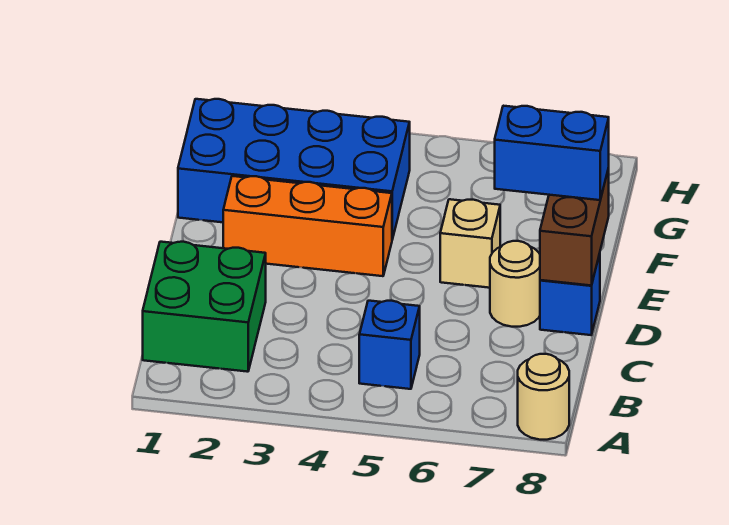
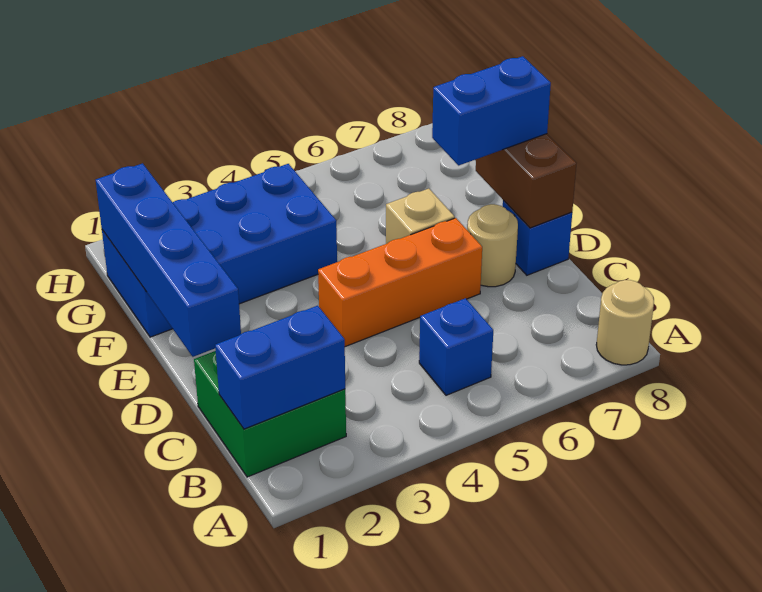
none -> blue brick B1:B2 level 2
none -> blue brick D1:G1 level 2
orange brick E2:E4 level 1 -> orange brick D4:D6 level 1

